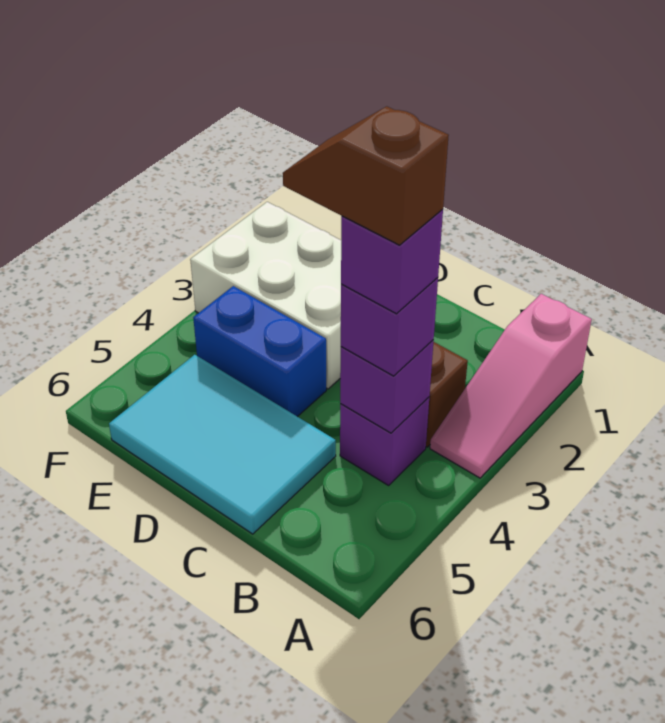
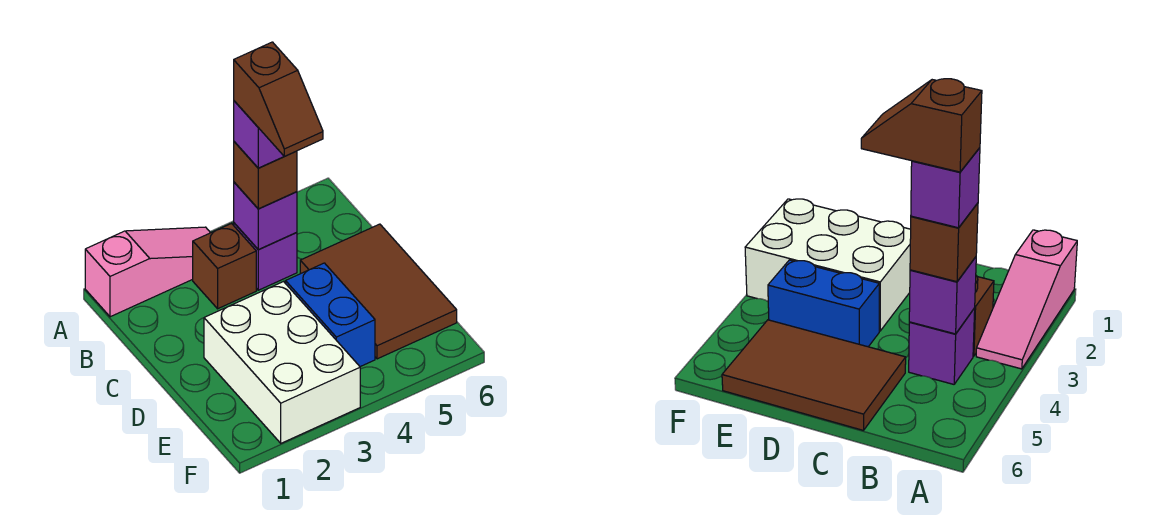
purple brick B4 level 3 -> brown brick B4 level 3
cyan tile C5:E6 level 1 -> brown tile C5:E6 level 1

